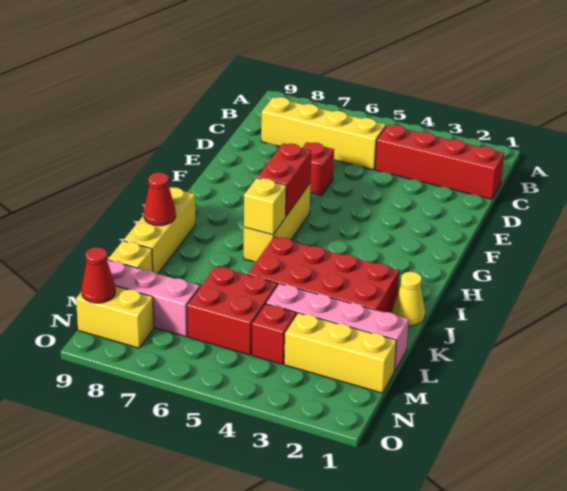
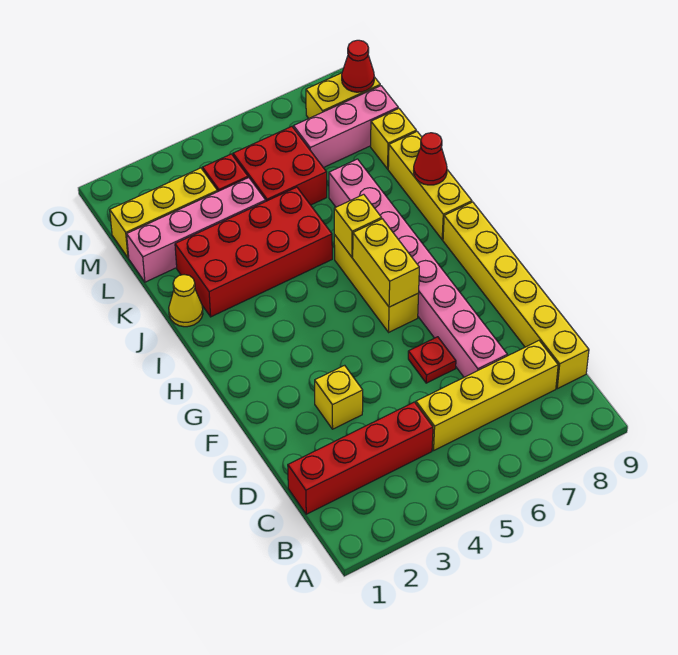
none -> yellow brick C9:H9 level 1
none -> pink brick D7:K7 level 1
none -> yellow brick E3 level 1
red brick E6 level 1 -> red plate E6 level 1
red brick G6:H6 level 2 -> yellow brick G6:H6 level 2

